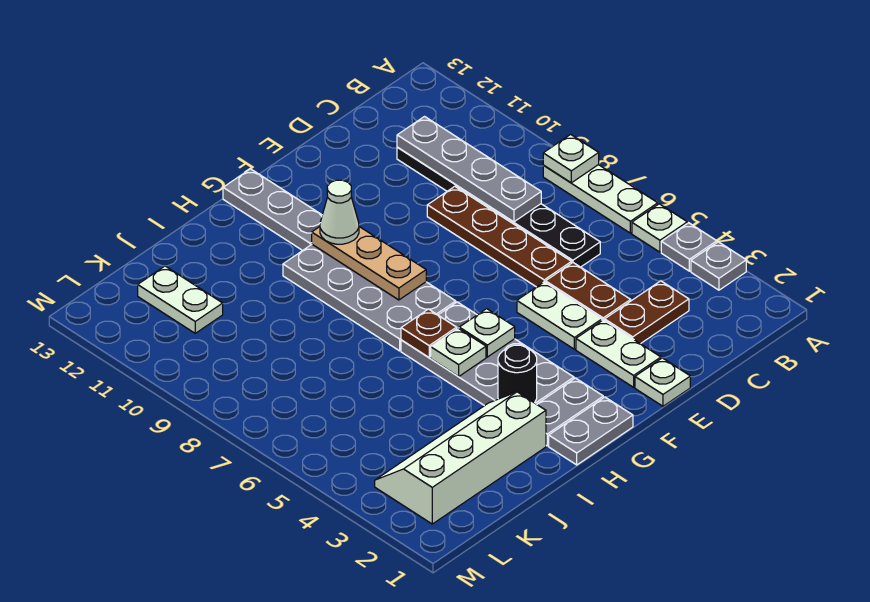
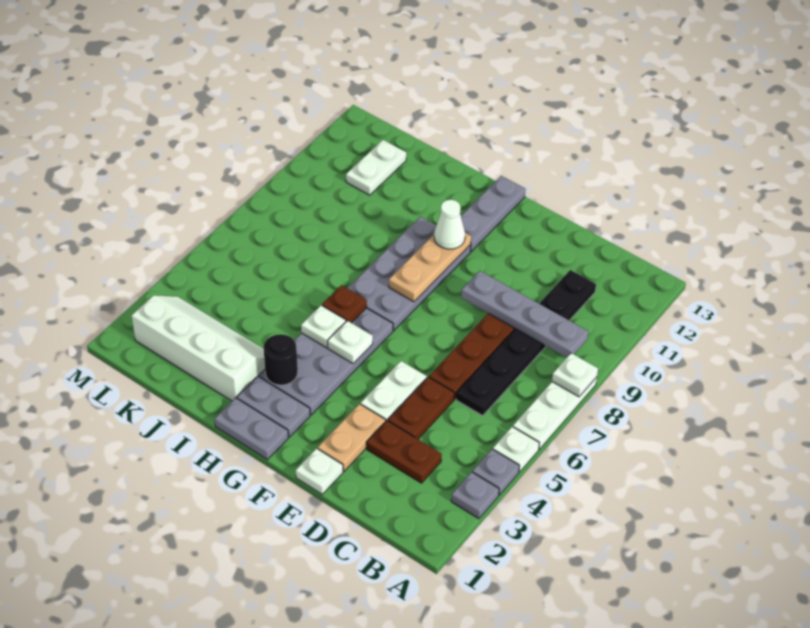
grey plate C8:C11 level 2 -> grey plate B9:E9 level 2
white plate E2:E3 level 1 -> tan plate E2:E3 level 1

